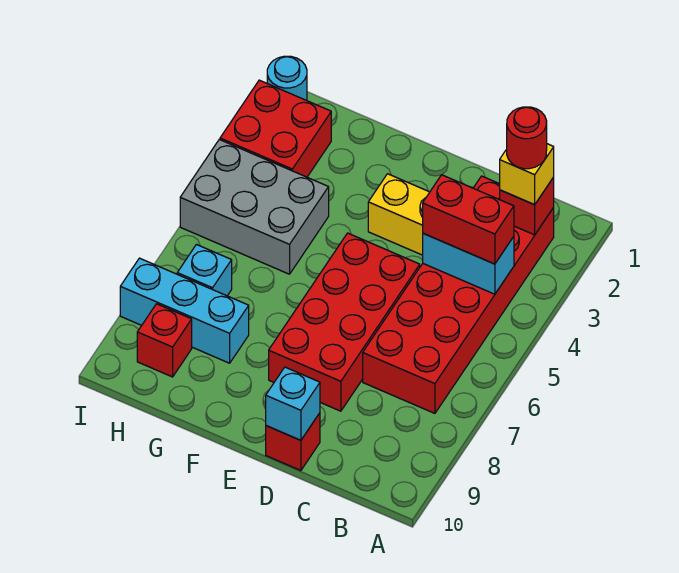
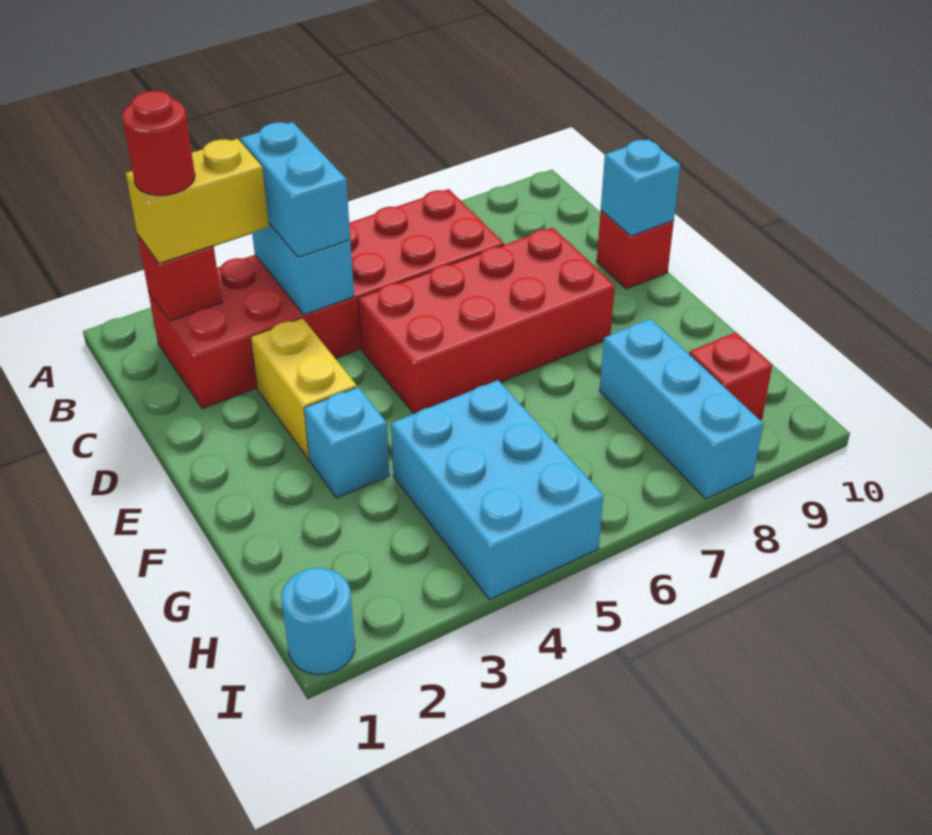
yellow brick B2 level 3 -> yellow brick B2:B3 level 3
red brick B4:C4 level 3 -> cyan brick B4:C4 level 3
grey brick G4:I5 level 1 -> cyan brick G4:I5 level 1
red brick H2:I3 level 1 -> none
cyan brick H7 level 1 -> cyan brick F3 level 1

